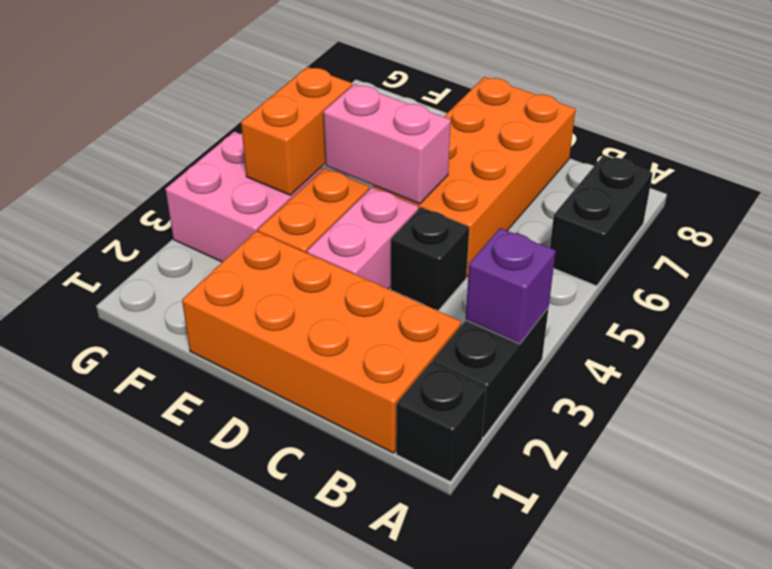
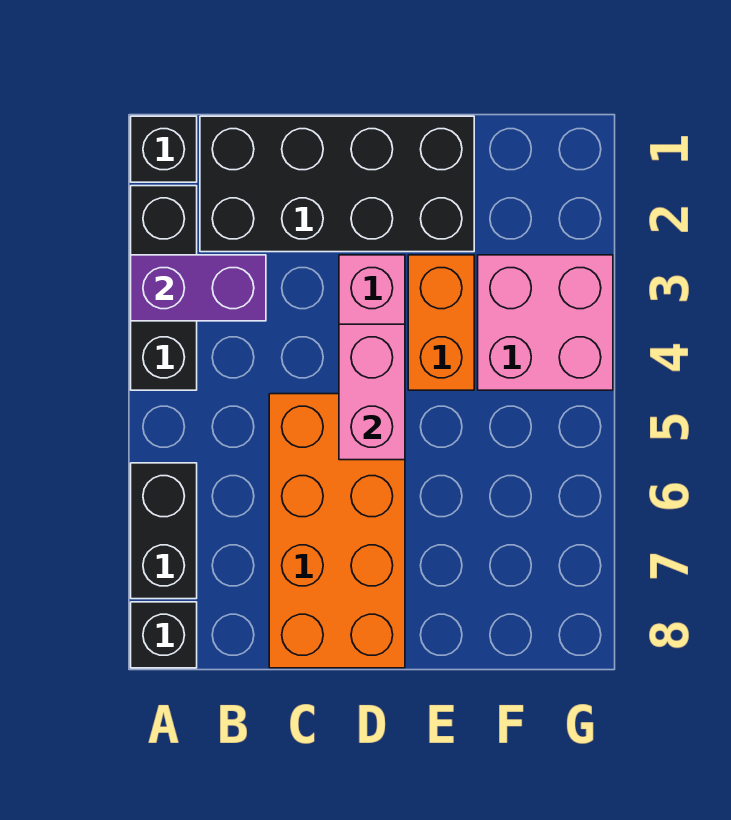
black brick A2:A3 level 1 -> black brick A2:A4 level 1
purple brick A3 level 2 -> purple brick A3:B3 level 2
orange brick B1:E2 level 1 -> black brick B1:E2 level 1
black brick C4 level 1 -> black brick A8 level 1
pink brick D5:E5 level 2 -> pink brick D4:D5 level 2
orange brick F4:F5 level 2 -> none

